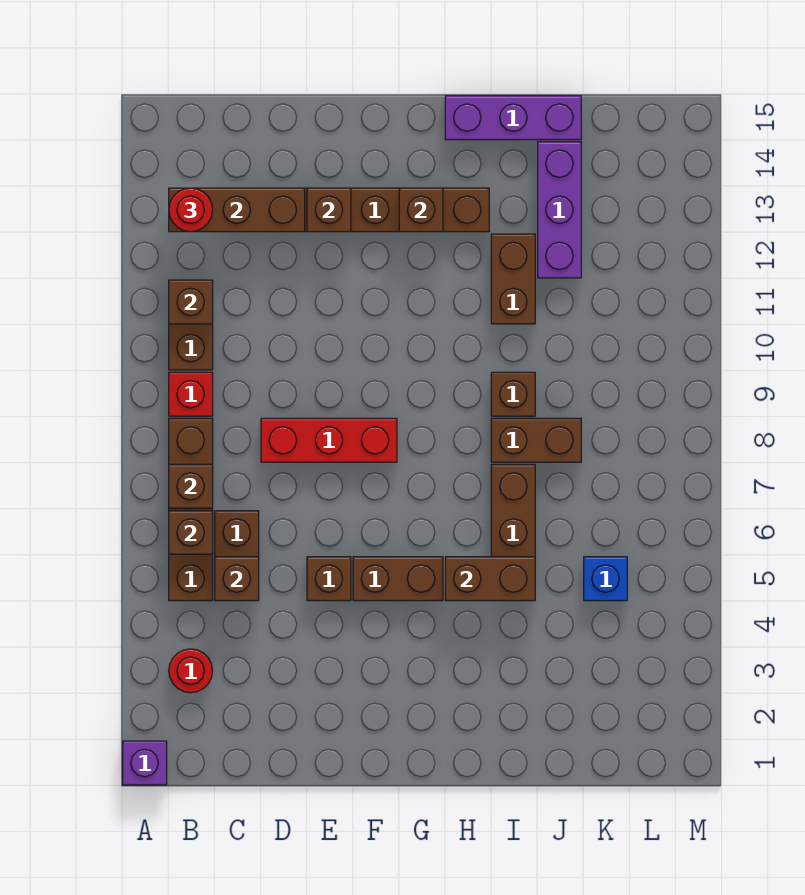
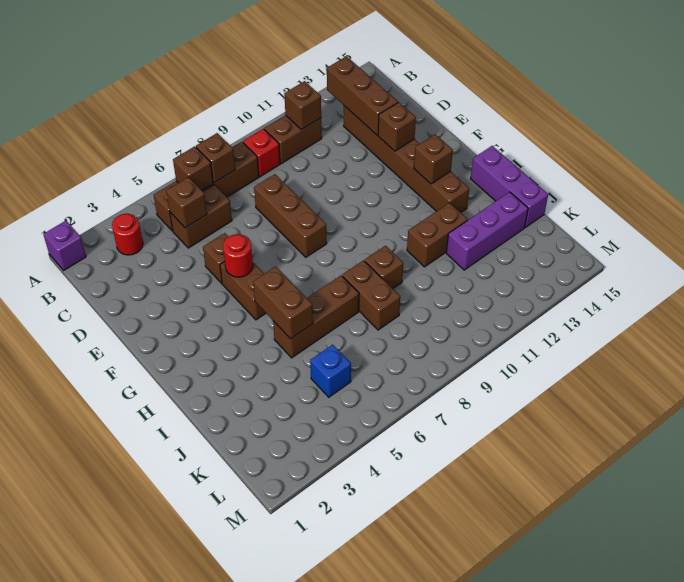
red round brick B13 level 3 -> red round brick F5 level 2
red brick D8:F8 level 1 -> brown brick D8:F8 level 1

